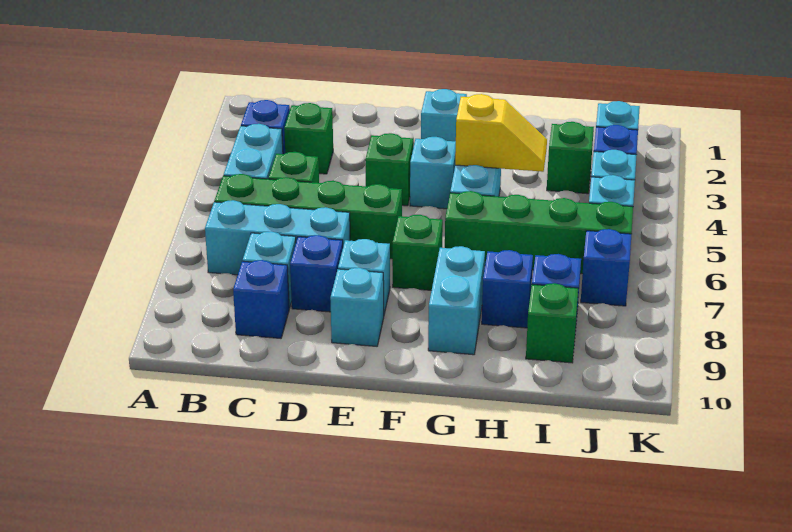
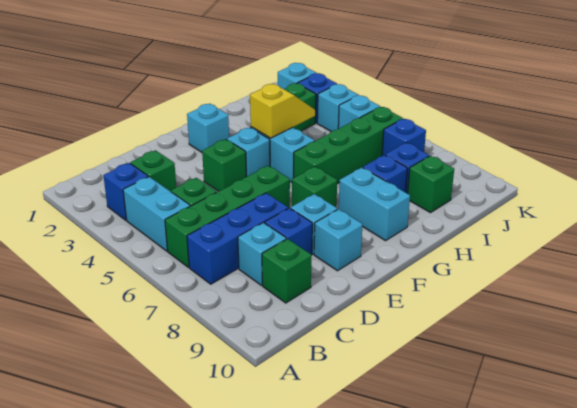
cyan brick B7:D7 level 1 -> blue brick B7:D7 level 1
blue brick C9 level 1 -> green brick C9 level 1

